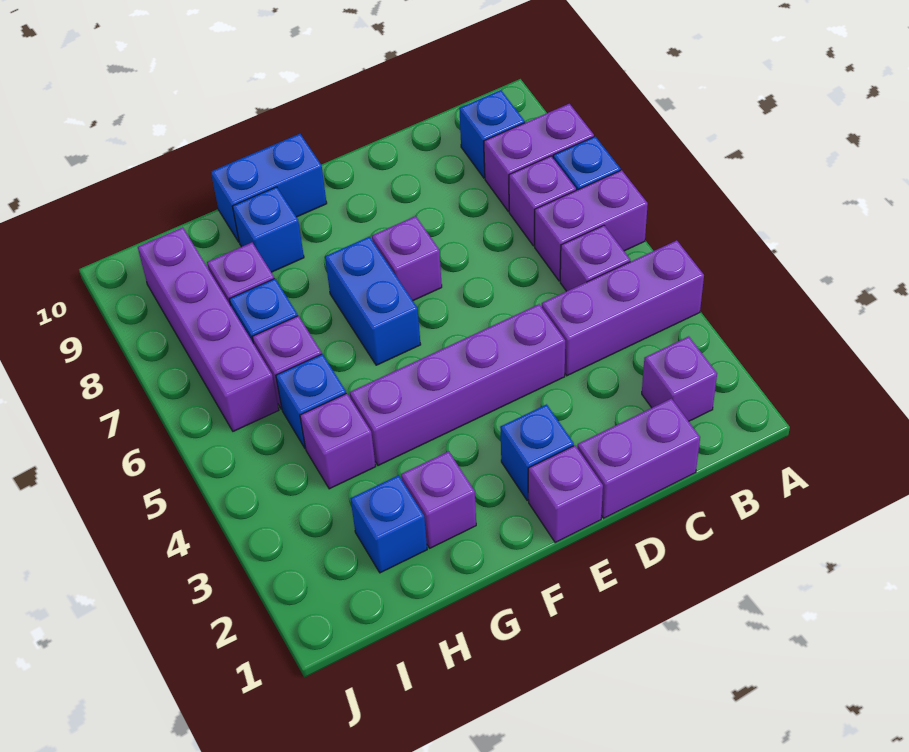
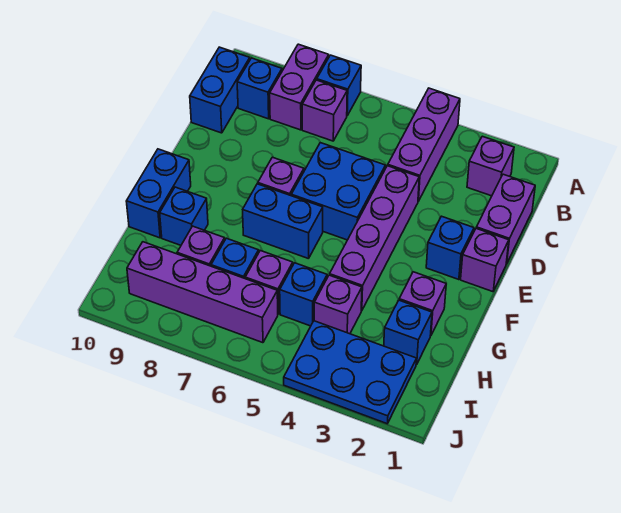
purple brick A6:B6 level 1 -> none
purple brick B5 level 1 -> none
none -> blue brick B10:C10 level 1
none -> blue brick D5:E6 level 1
none -> blue plate I2:J4 level 1

